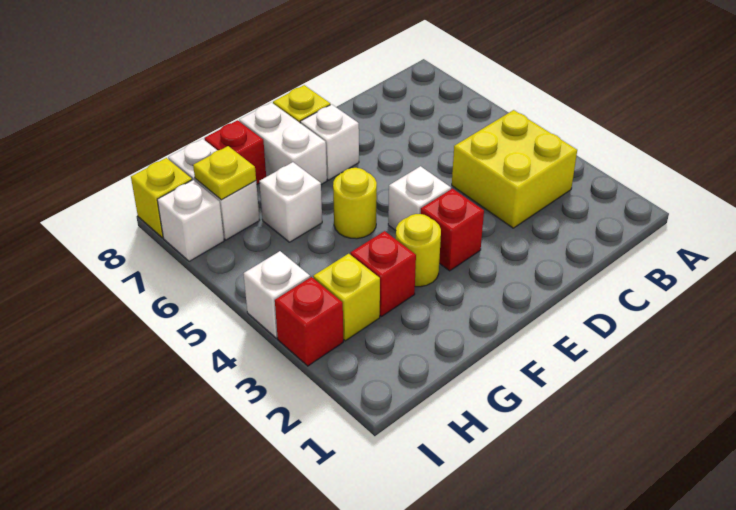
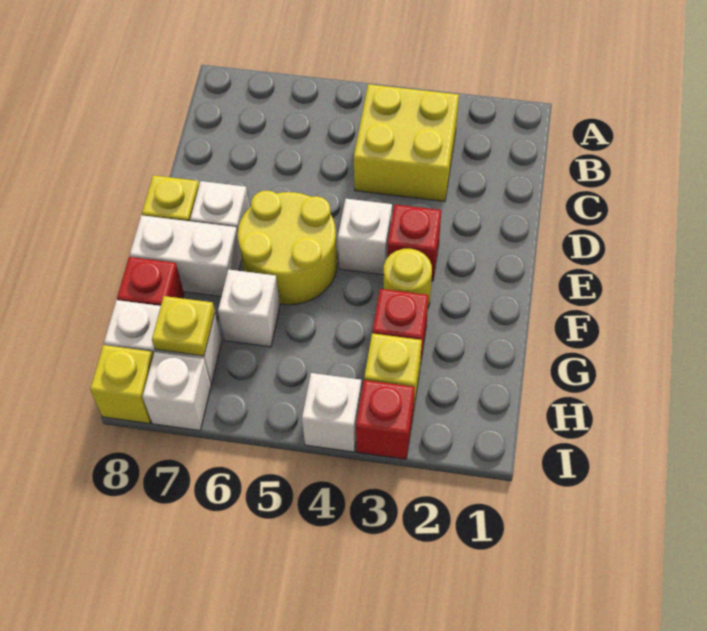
yellow round brick F5 level 1 -> yellow round brick E5:F6 level 1

